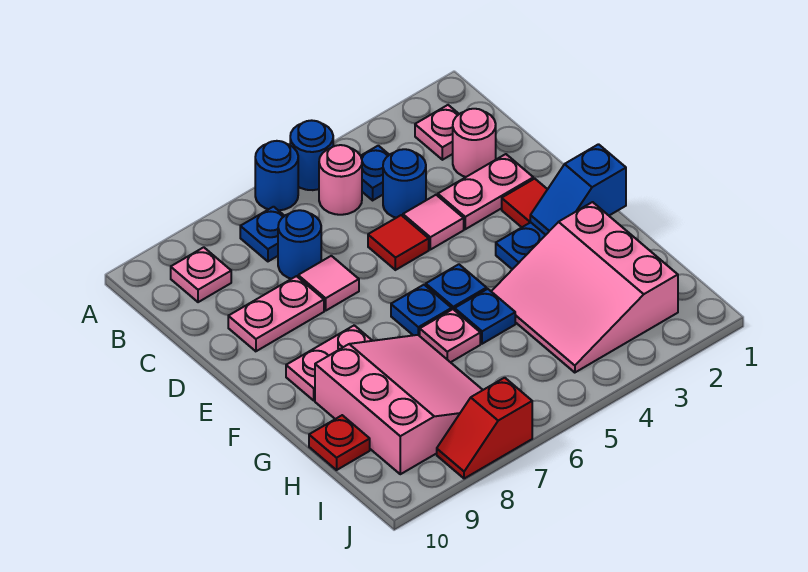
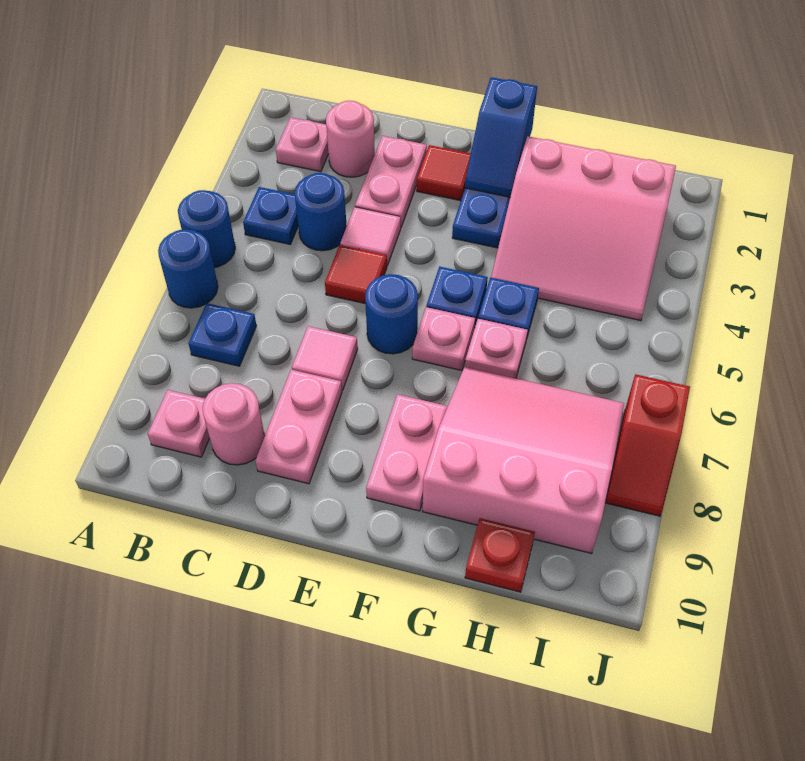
pink round brick B5 level 1 -> pink round brick C9 level 1
blue round brick C7 level 1 -> blue round brick E6 level 1
blue plate F6 level 1 -> pink plate F6 level 1

